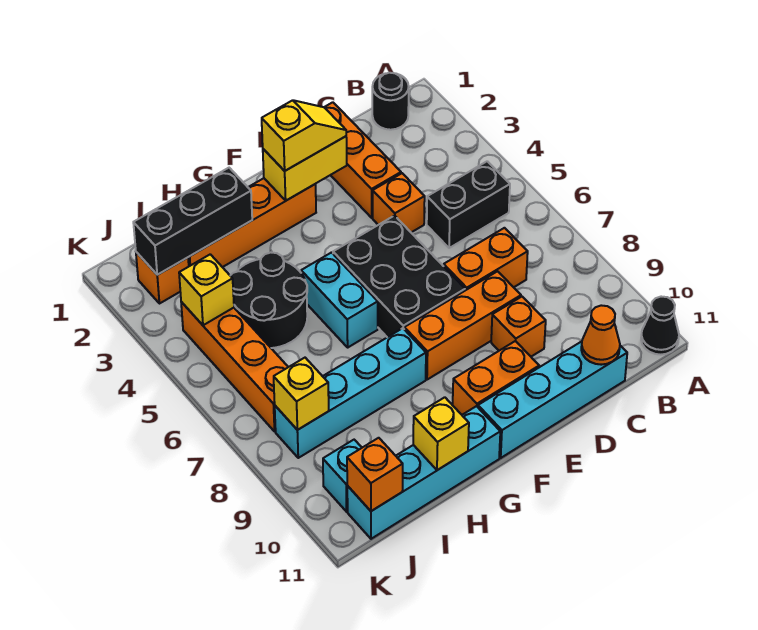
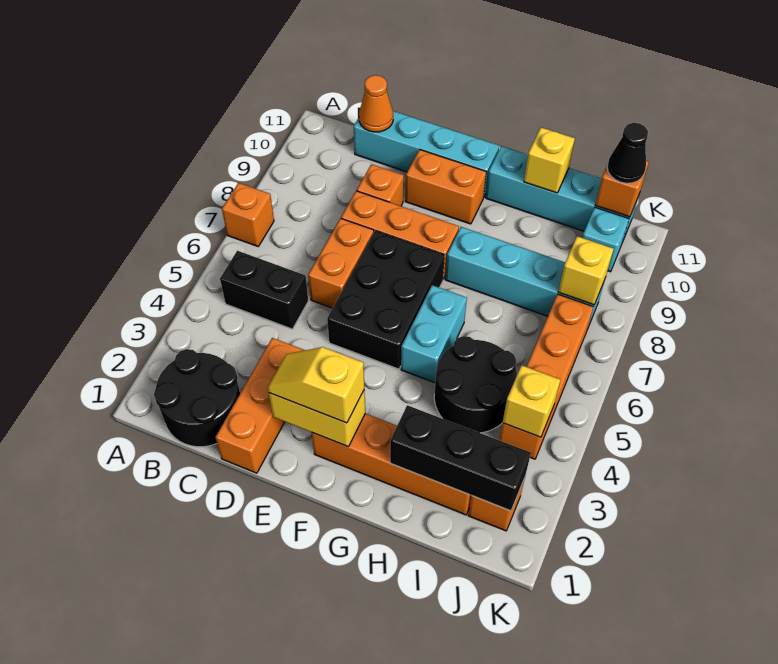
black cone A11 level 1 -> black cone J11 level 3
black round brick B1 level 1 -> black round brick B1:C2 level 1
orange brick C7:D7 level 1 -> orange brick D6:D7 level 1
orange brick D4 level 1 -> orange brick A7 level 1

